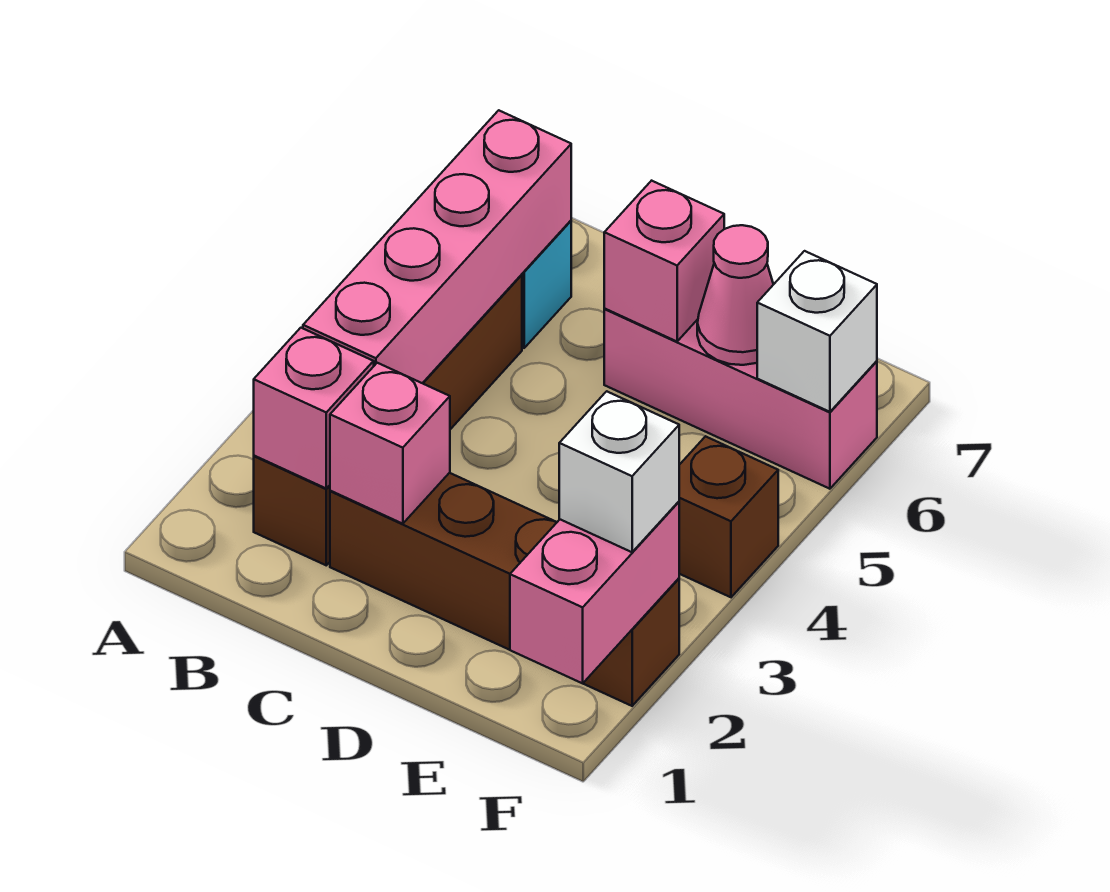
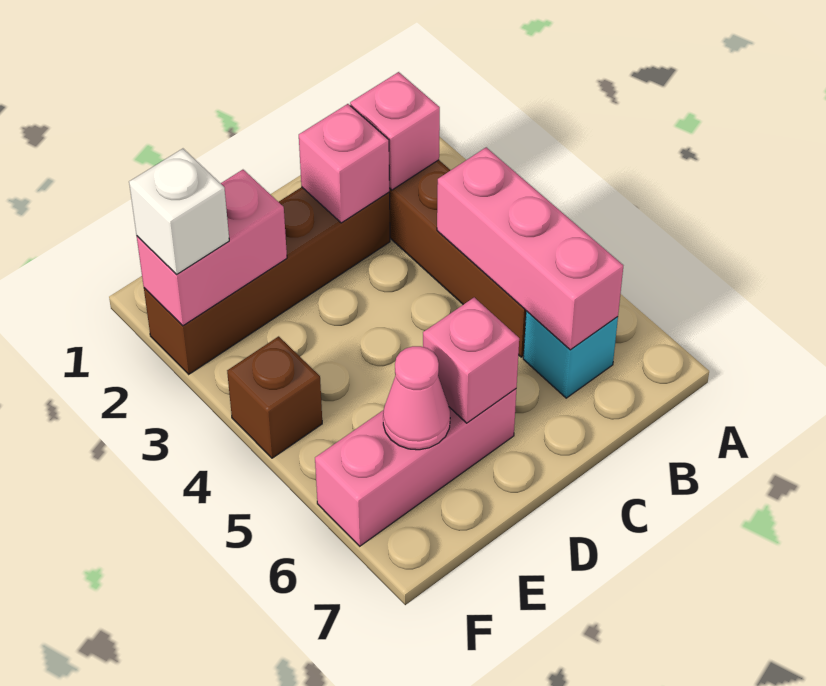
pink brick B3:B6 level 2 -> pink brick B4:B6 level 2
pink brick F1:F2 level 2 -> pink brick E2:F2 level 2
white brick F6 level 2 -> none

